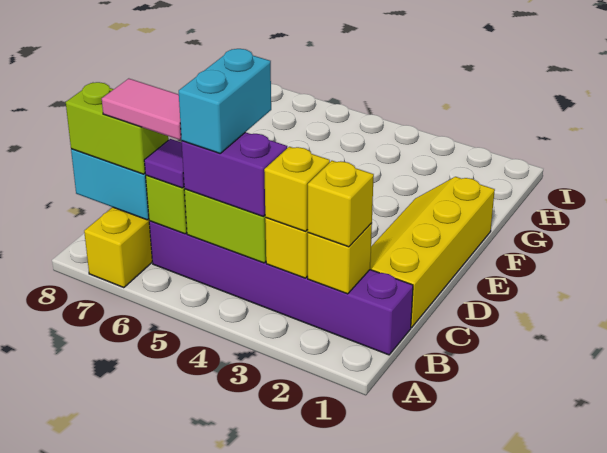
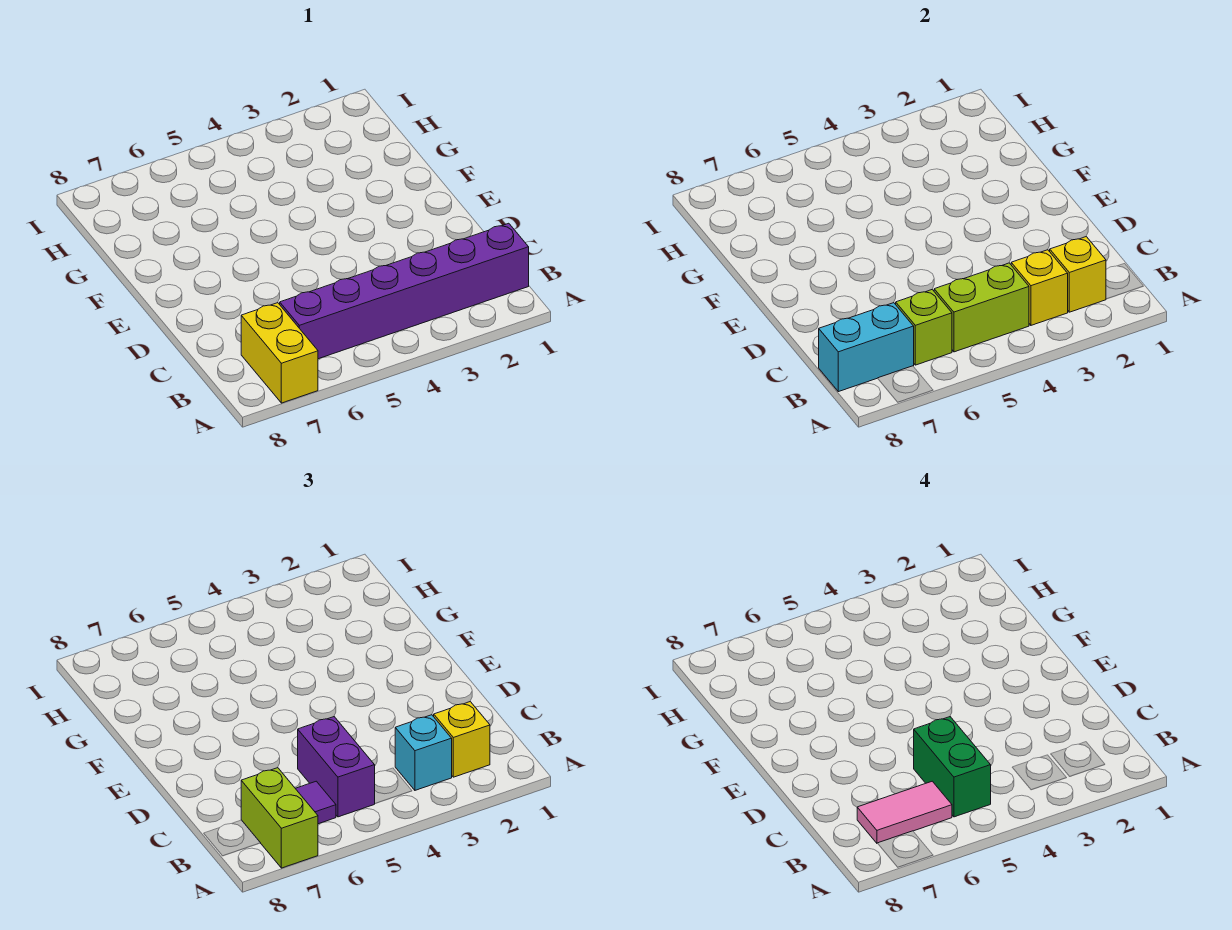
yellow brick B3 level 3 -> cyan brick B3 level 3
purple brick B4:B5 level 3 -> purple brick B5:C5 level 3
cyan brick B5:C5 level 4 -> green brick B5:C5 level 4
lime brick B7:B8 level 3 -> lime brick A7:B7 level 3
yellow slope C1:F2 level 1 top 1 -> none

